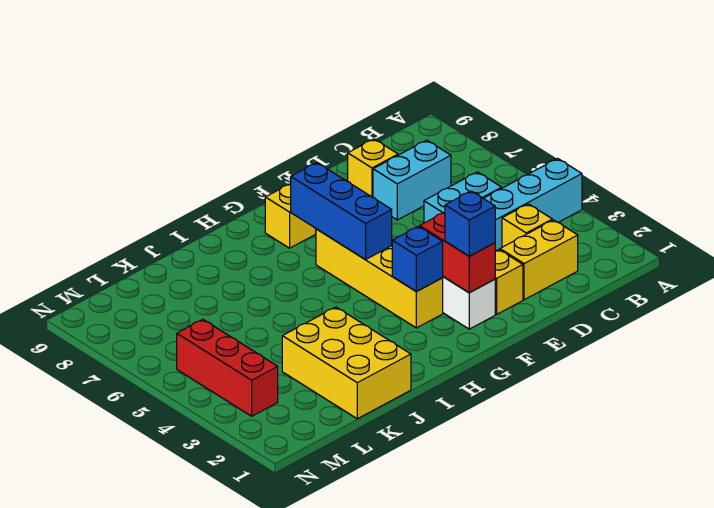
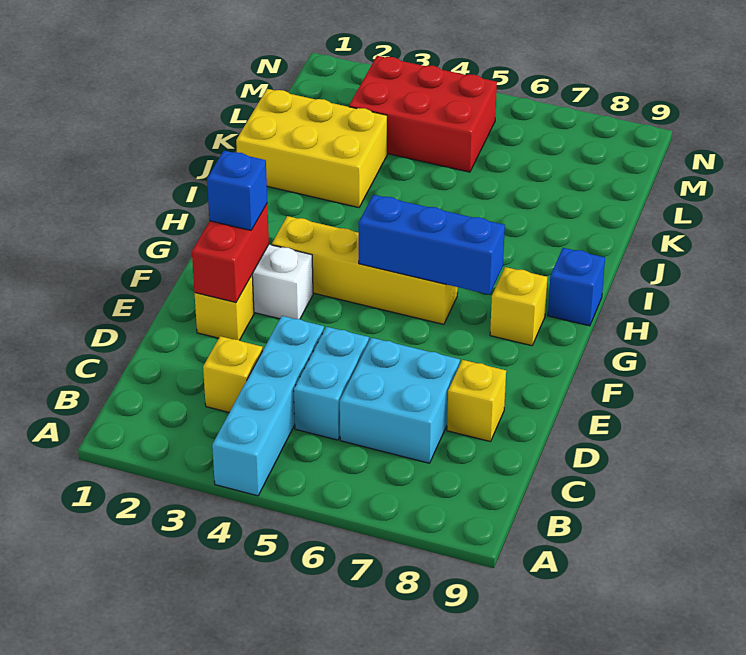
yellow brick C2:D2 level 1 -> none
cyan brick C7:D7 level 1 -> cyan brick C6:D7 level 1
red brick F2:F3 level 2 -> red brick E2:F2 level 2
blue brick G3 level 2 -> blue brick H9 level 1
red brick M3:M5 level 1 -> red brick L3:M5 level 1

